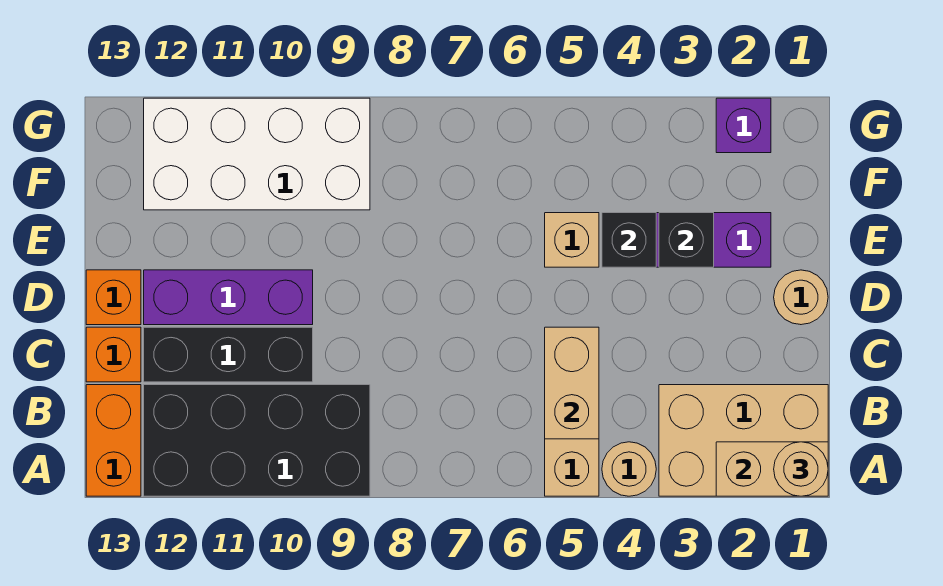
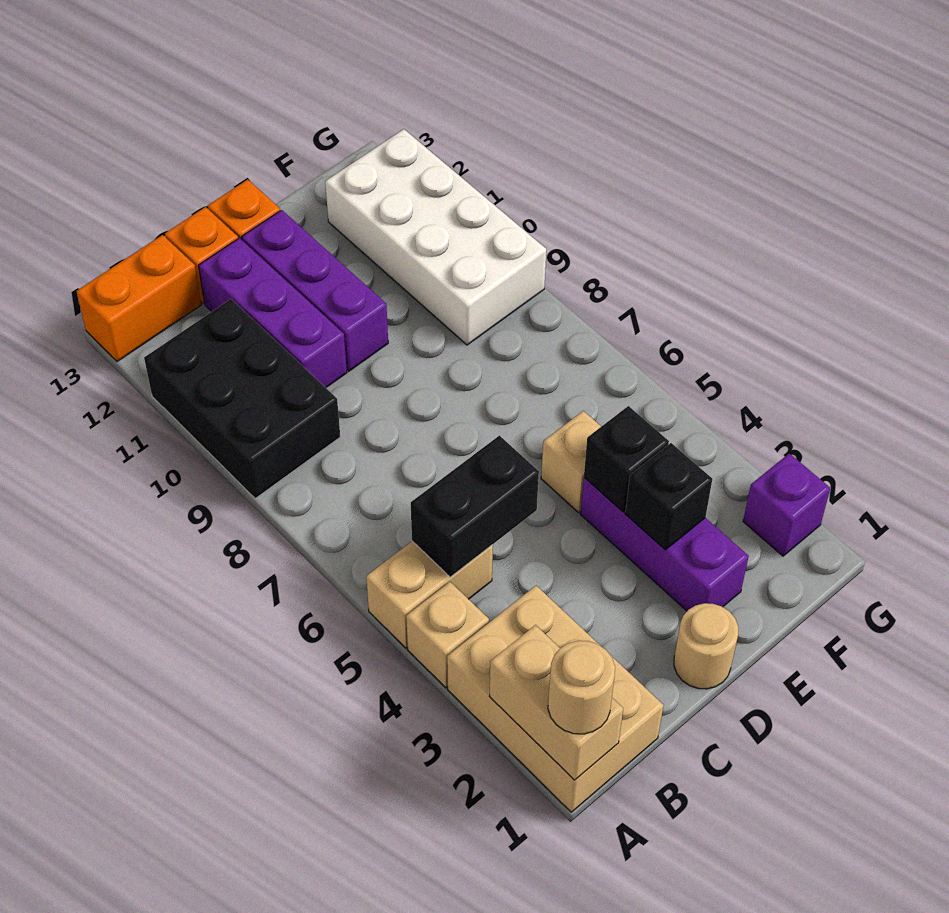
tan round brick A4 level 1 -> tan brick A4 level 1
black brick A9:B12 level 1 -> black brick A9:B11 level 1
tan brick B5:C5 level 2 -> black brick B5:C5 level 2
black brick C10:C12 level 1 -> purple brick C10:C12 level 1

